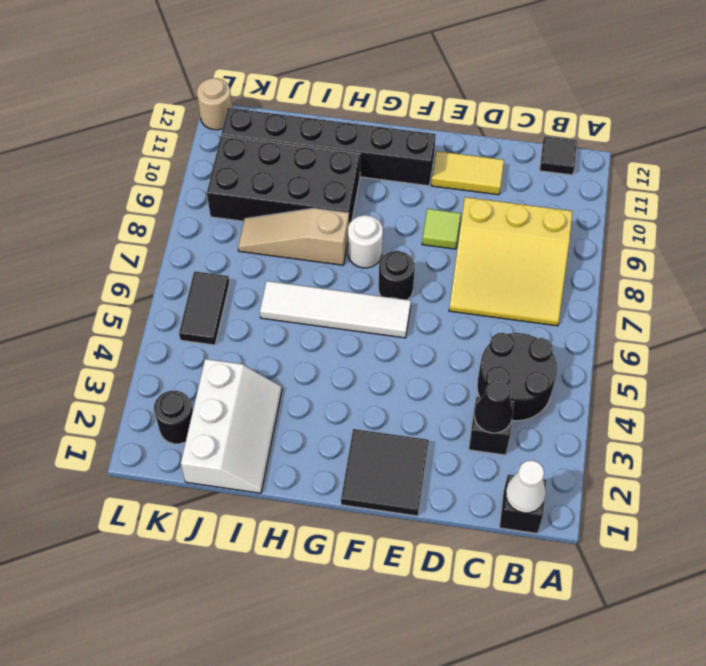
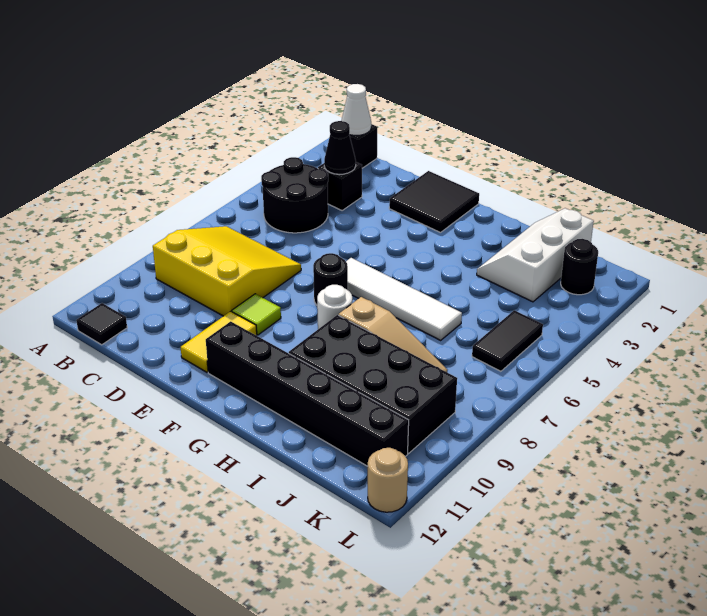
yellow tile D11:E11 level 1 -> yellow tile E10:E11 level 1

